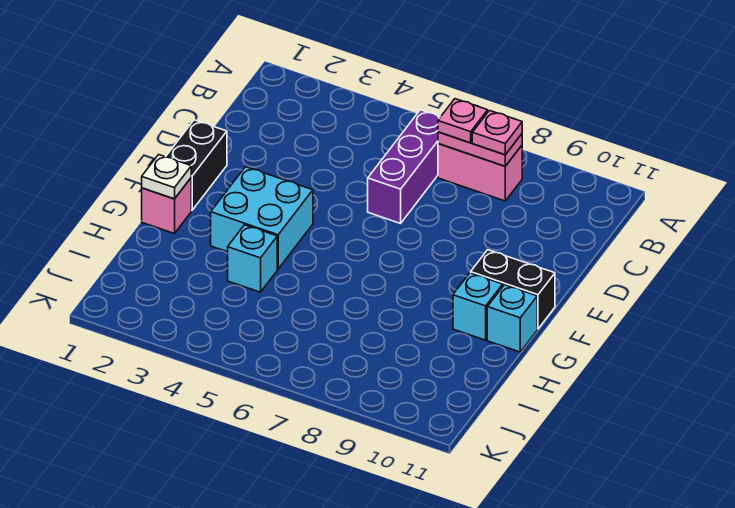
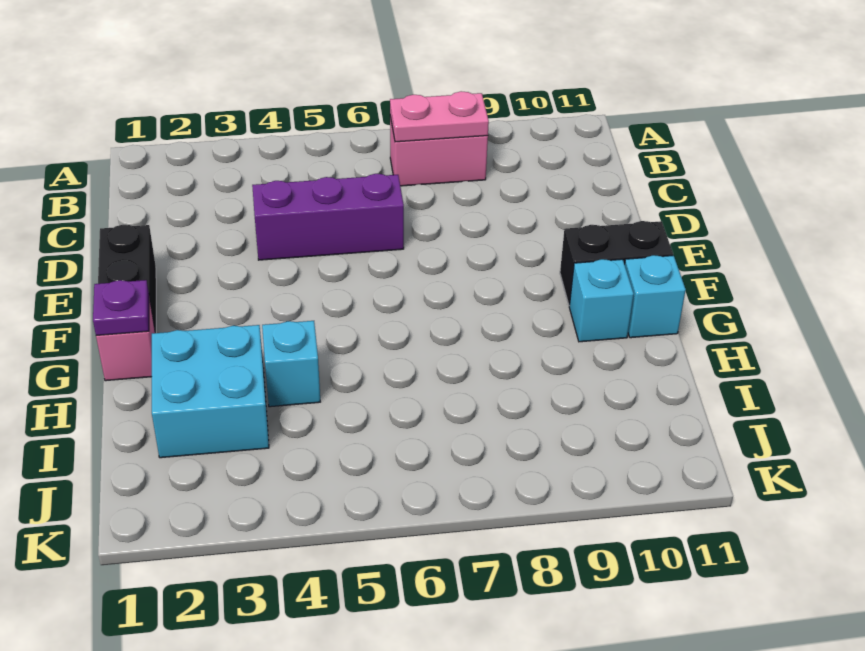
purple brick B6:D6 level 1 -> purple brick D4:D6 level 1
pink plate B7 level 3 -> none
pink plate B8 level 3 -> none
cyan brick F3:G4 level 1 -> cyan brick H2:I3 level 1
white plate G1 level 2 -> purple plate G1 level 2

